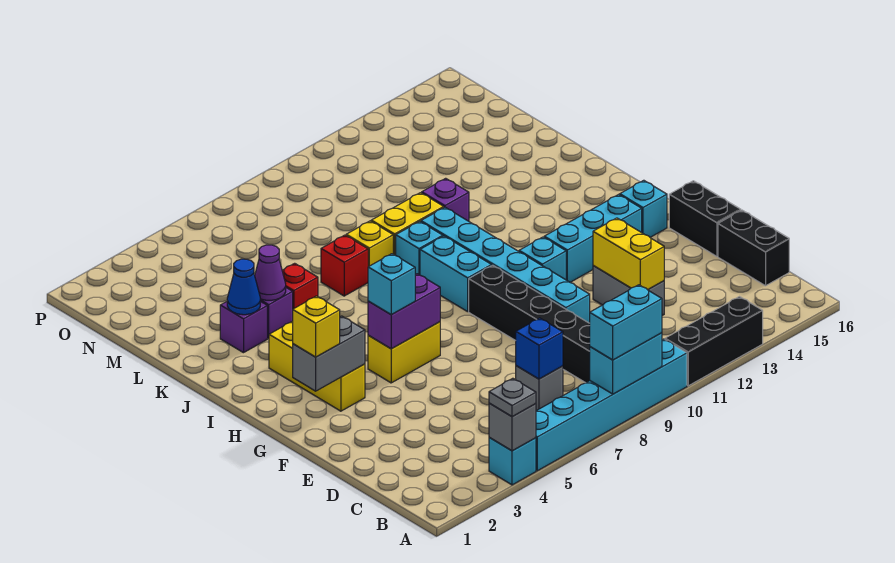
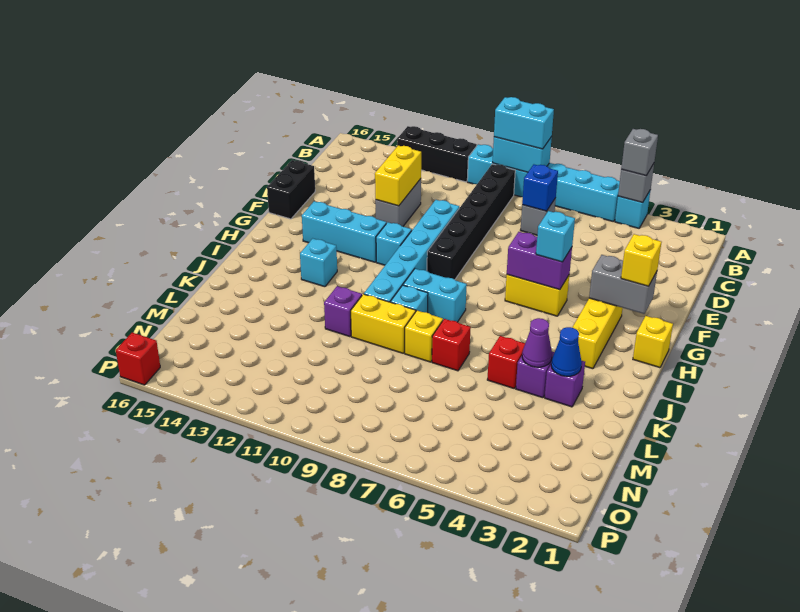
grey plate A4 level 3 -> grey brick A4 level 3
black brick C16:D16 level 1 -> none
cyan brick G15 level 1 -> cyan brick I13 level 1
none -> yellow brick H1 level 1
cyan brick H9:I9 level 1 -> cyan brick I8:I9 level 1
none -> red brick P16 level 1

